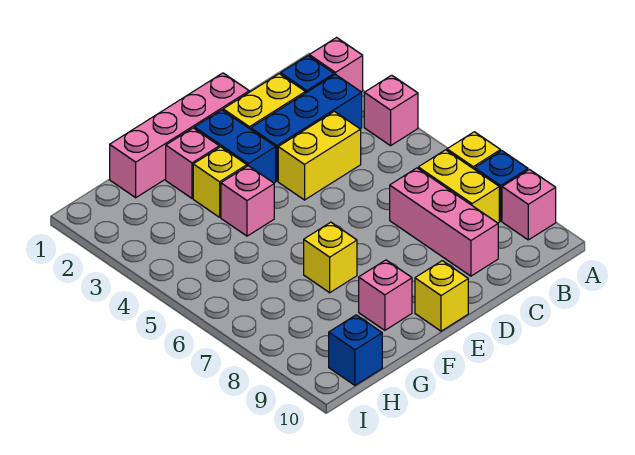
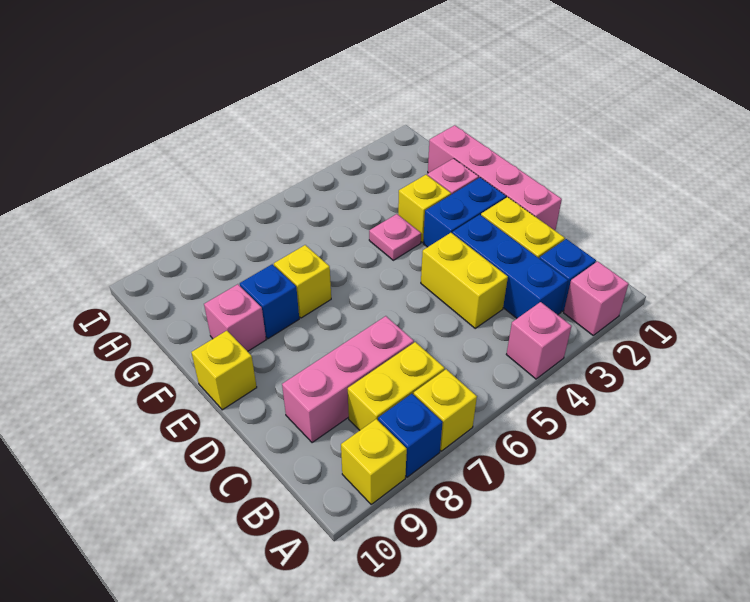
pink brick A9 level 1 -> yellow brick A9 level 1
pink brick F4 level 1 -> pink plate F4 level 1
blue brick H10 level 1 -> blue brick F8 level 1

